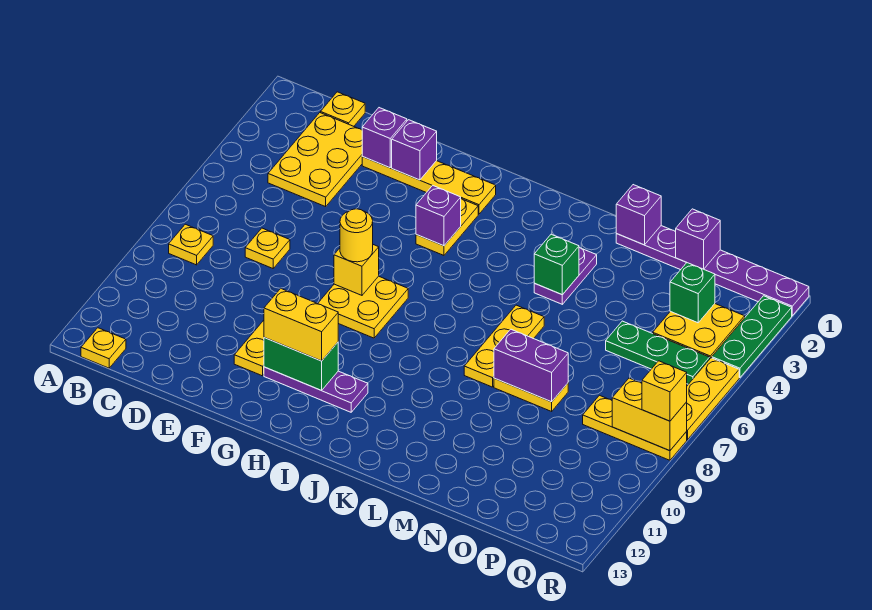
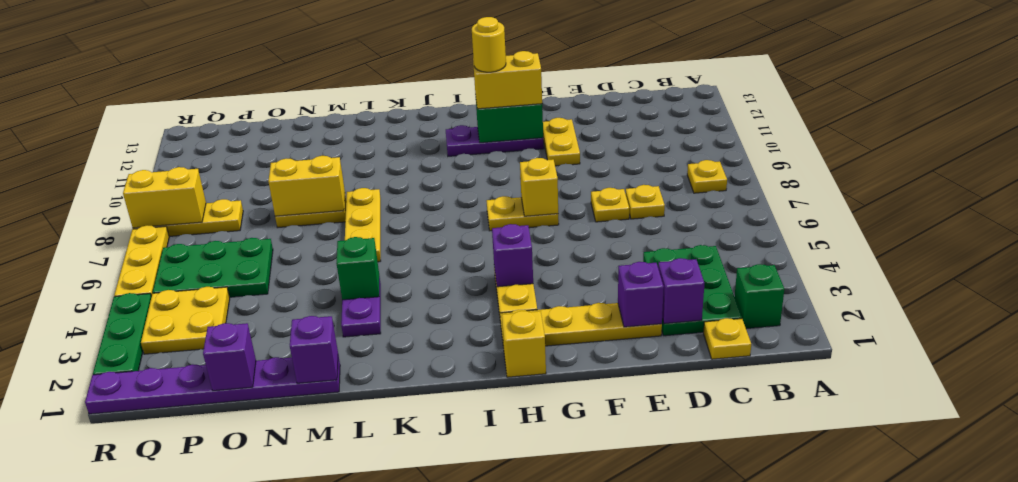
yellow plate B13 level 1 -> yellow plate E7 level 1
yellow plate C2:D4 level 1 -> green plate C2:D4 level 1
purple brick F2 level 2 -> purple brick D2 level 2
yellow plate G7:H8 level 1 -> yellow plate G7:H7 level 1
yellow round brick G7 level 3 -> yellow round brick H11 level 4
purple brick M8:N8 level 2 -> yellow brick M8:N8 level 2
green plate O5:Q5 level 1 -> green plate O5:Q6 level 1
green brick P3 level 2 -> green brick B2 level 1
yellow brick R8 level 3 -> yellow brick H1 level 1

